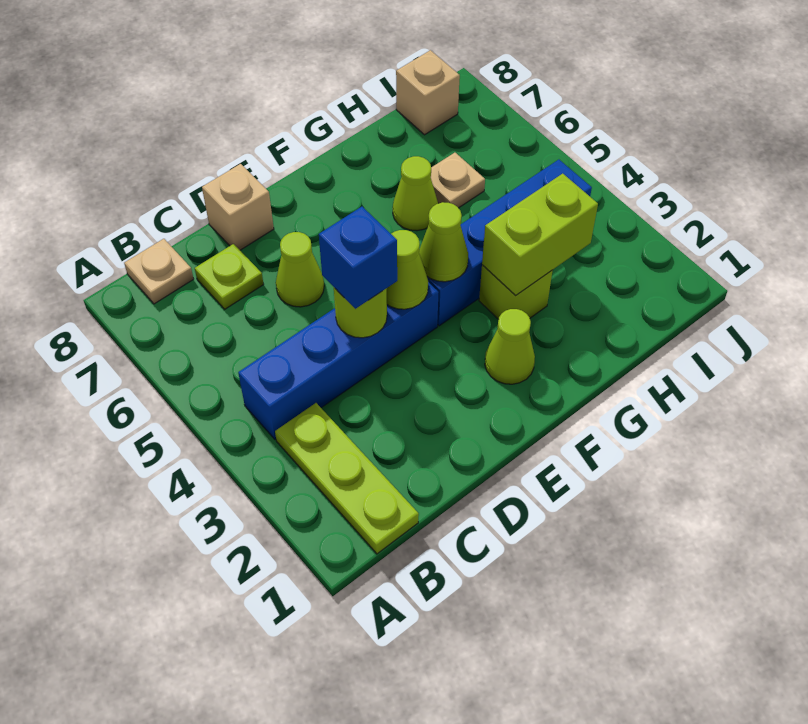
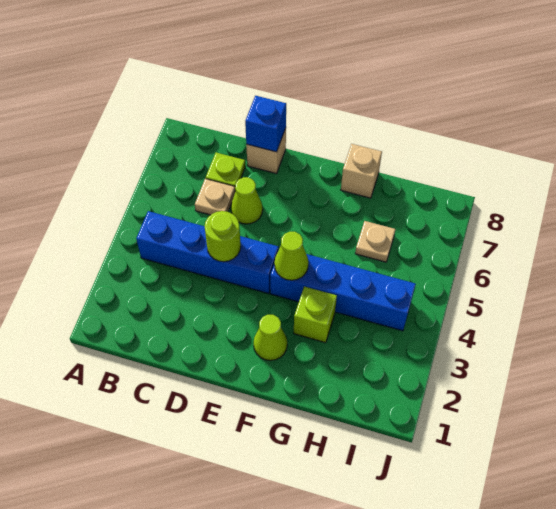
lime plate B1:B3 level 1 -> none
tan plate B8 level 1 -> tan plate C6 level 1
blue brick D4 level 3 -> blue brick D8 level 2
lime cone E4 level 2 -> none
lime brick G3:H3 level 2 -> none
lime cone G6 level 1 -> none
tan brick I8 level 1 -> tan brick G8 level 1

